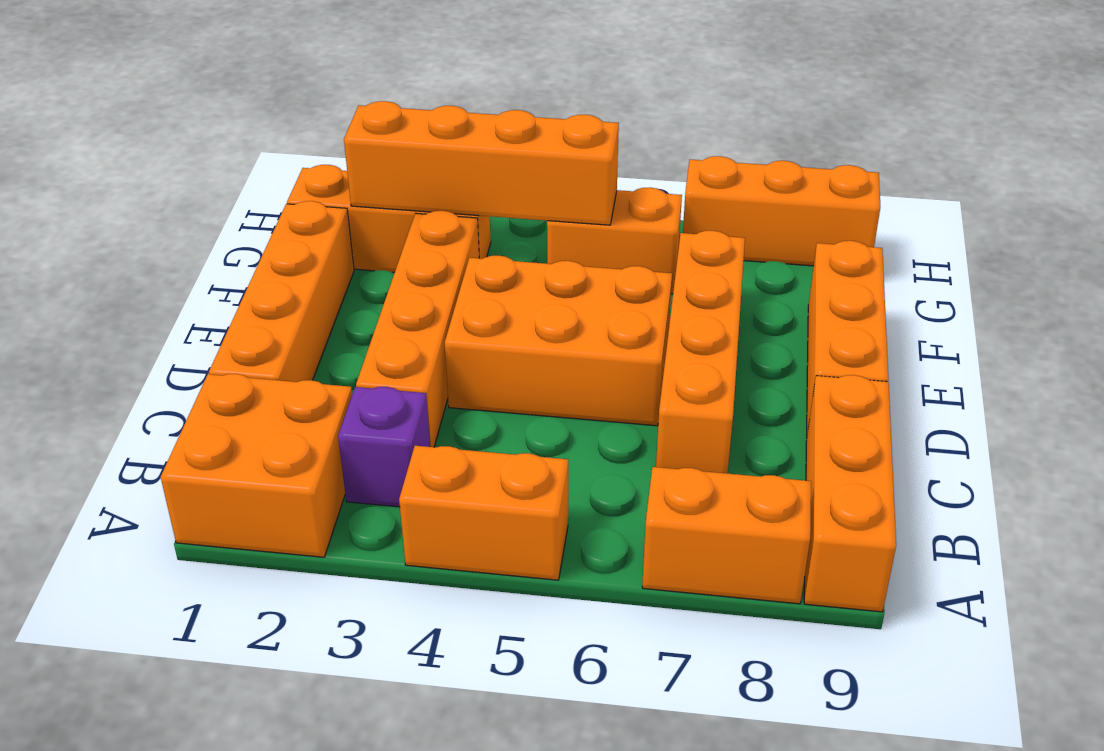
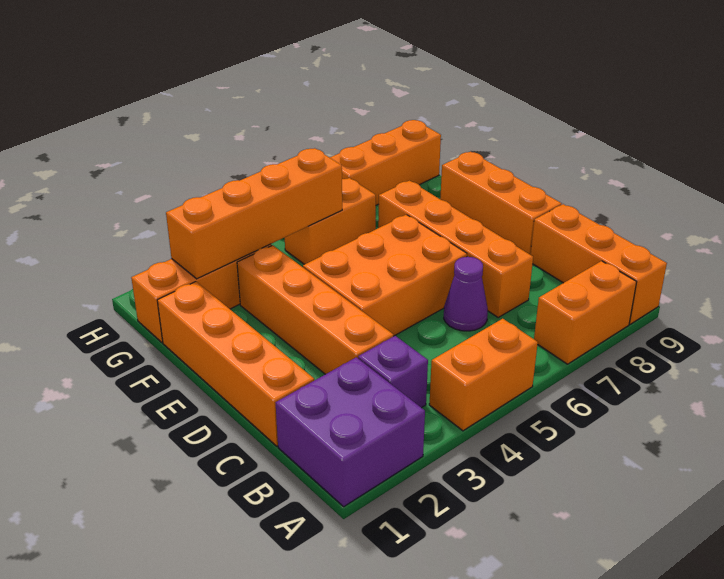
orange brick A1:B2 level 1 -> purple brick A1:B2 level 1
none -> purple cone C6 level 1

